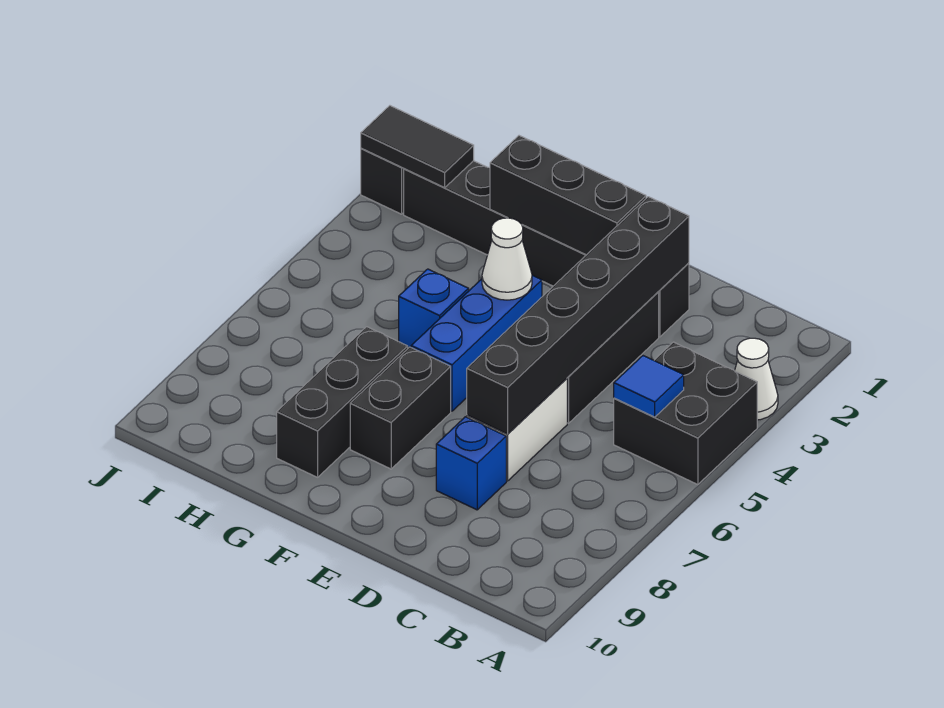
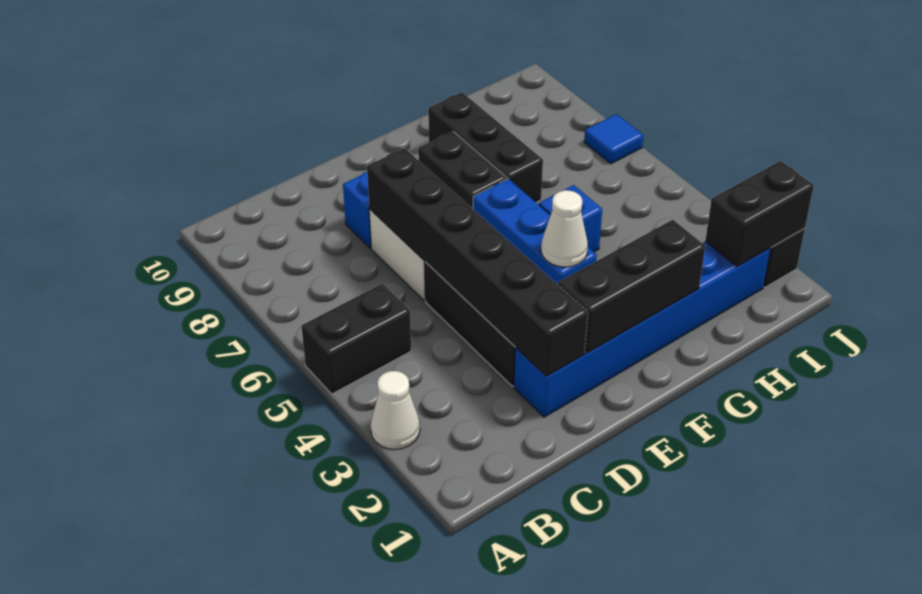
black brick A4:B5 level 1 -> black brick A5:B5 level 1
blue tile B5 level 2 -> blue tile J7 level 1
black brick D2:I2 level 1 -> blue brick D2:I2 level 1
black tile I2:J2 level 2 -> black brick I2:J2 level 2

